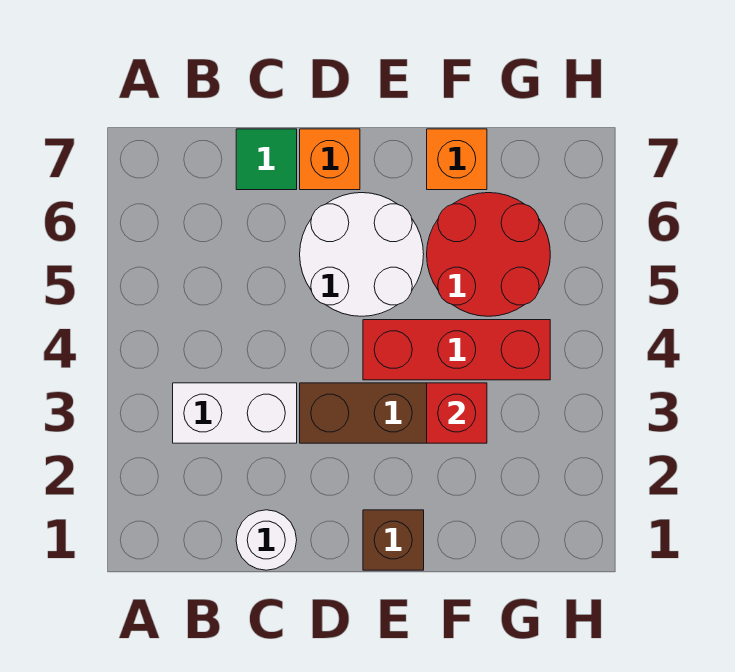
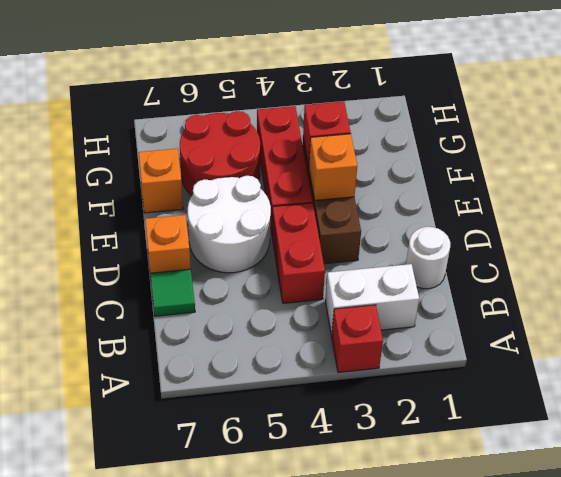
none -> red brick A3 level 1
white brick B3:C3 level 1 -> white brick B2:B3 level 1
none -> red brick C4:D4 level 1
brown brick E1 level 1 -> none
none -> orange brick E3 level 2

